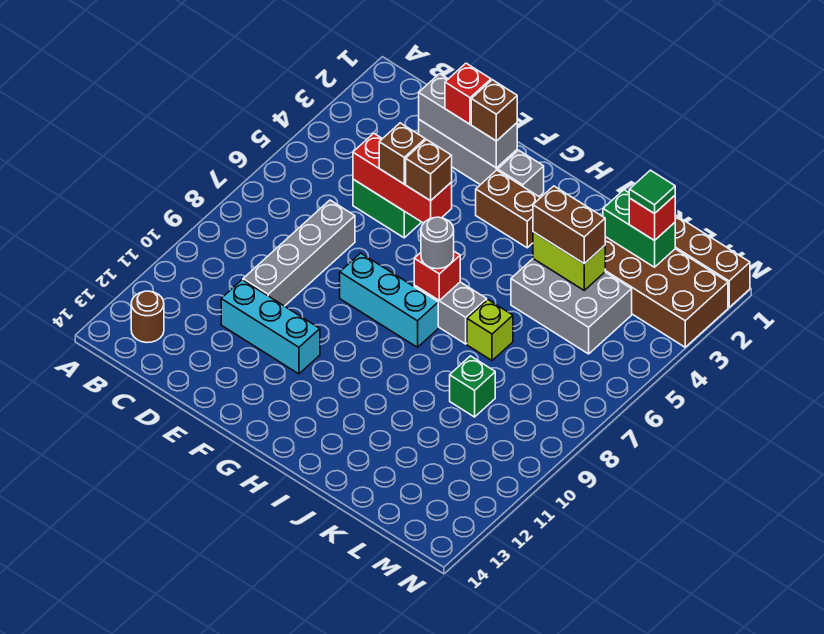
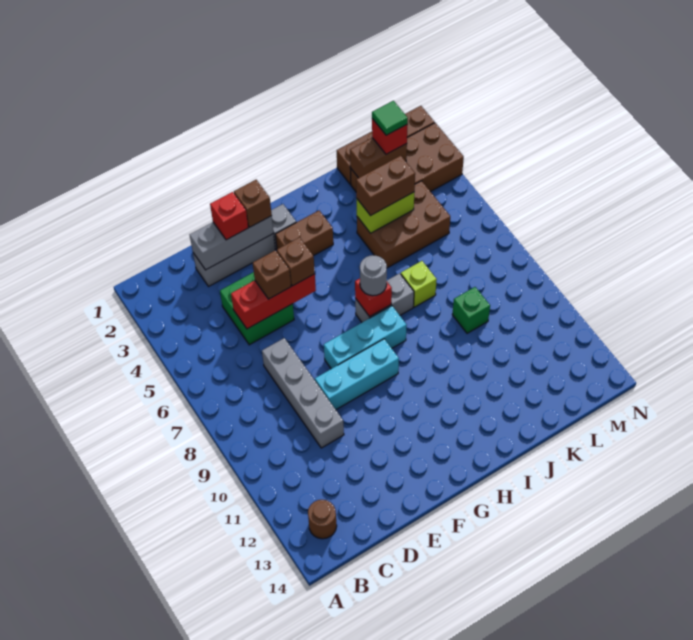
cyan brick D11:F11 level 1 -> cyan brick E9:G9 level 1
grey brick J4:L5 level 1 -> brown brick J4:L5 level 1
green brick K2:L2 level 2 -> brown brick K2:L2 level 2

